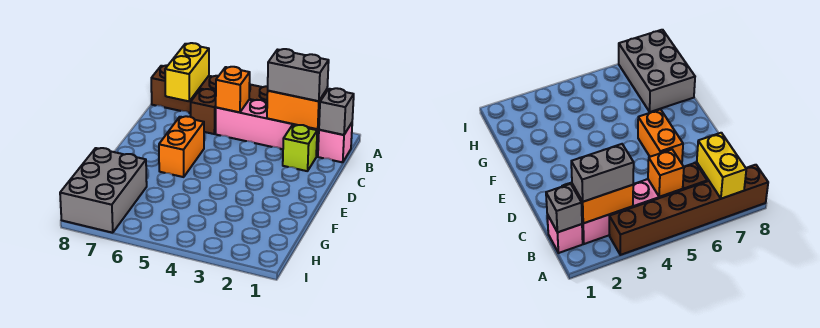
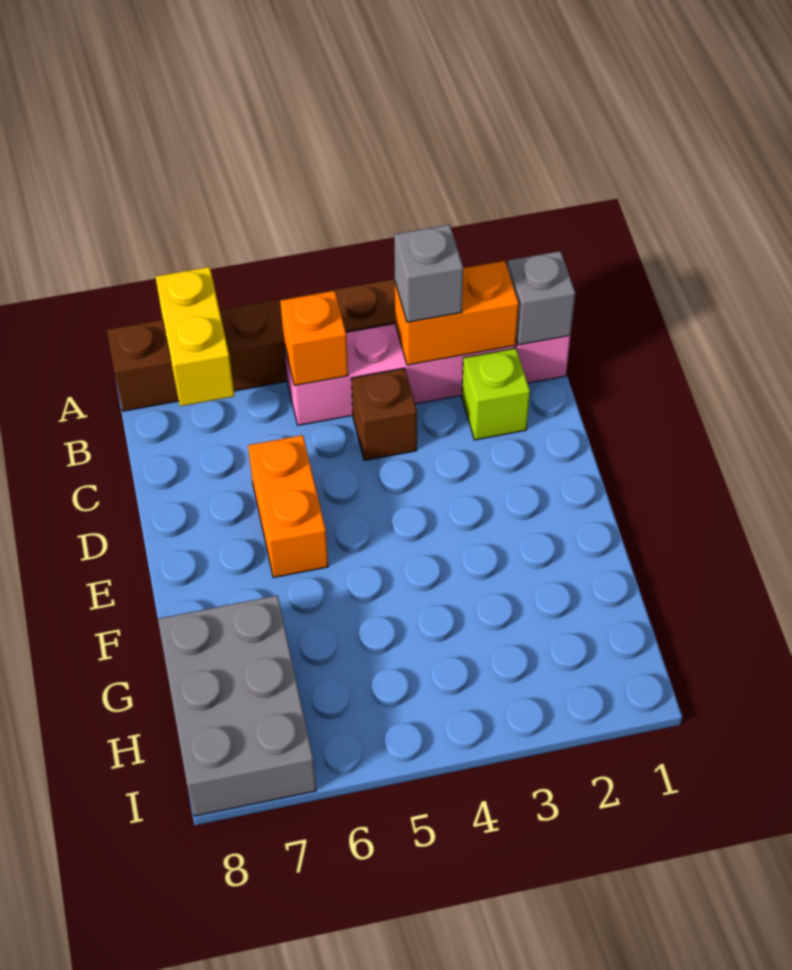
grey brick B2:B3 level 3 -> grey brick B3 level 3
brown brick B6 level 1 -> brown brick C4 level 1

